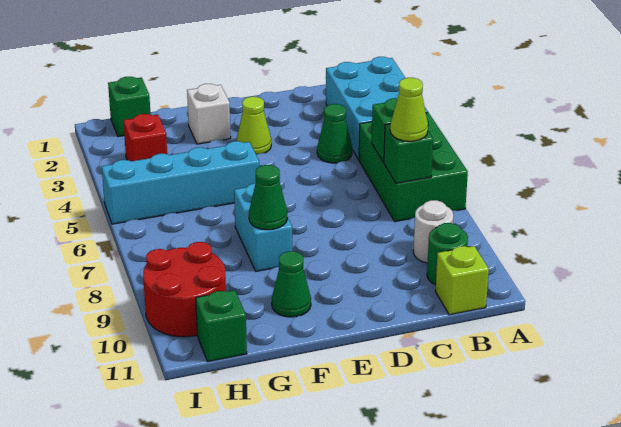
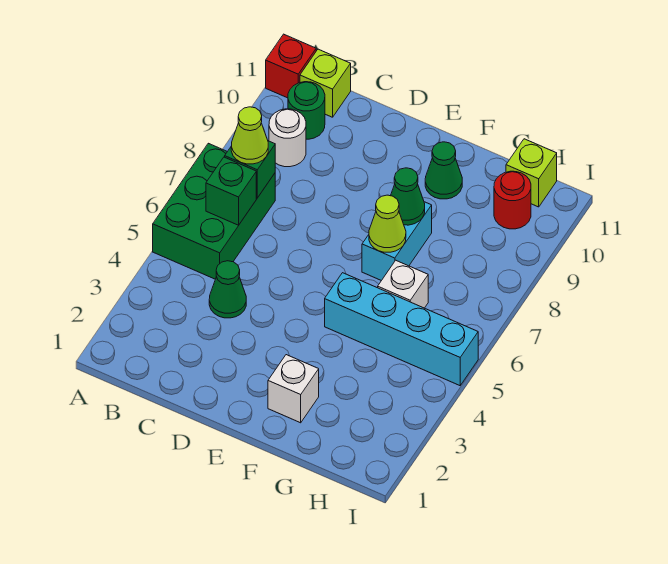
cyan brick A2:B4 level 1 -> none
lime cone E3 level 1 -> lime cone F7 level 2
none -> white brick G6 level 1
green brick H1 level 1 -> none
red brick H3 level 1 -> red brick A11 level 1
red round brick H9:I10 level 1 -> red round brick H10 level 1
green brick H11 level 1 -> lime brick H11 level 1

